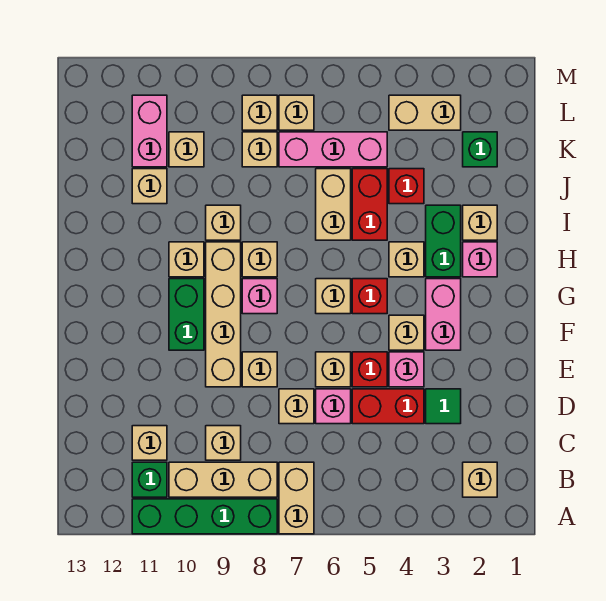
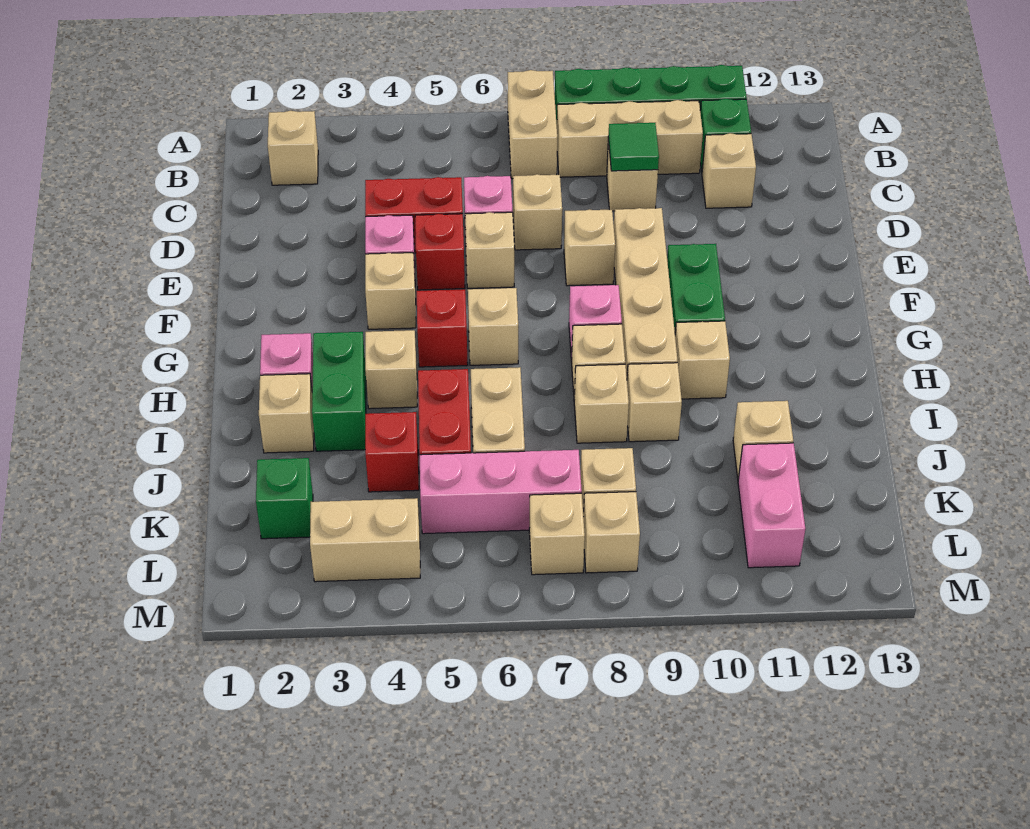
green tile D3 level 1 -> green tile C9 level 2
pink brick F3:G3 level 1 -> none
tan brick K10 level 1 -> tan brick I8 level 1

